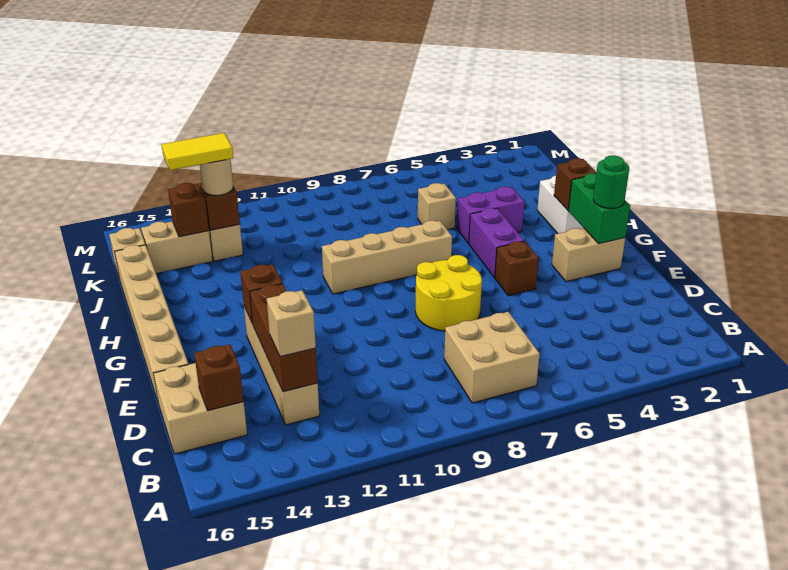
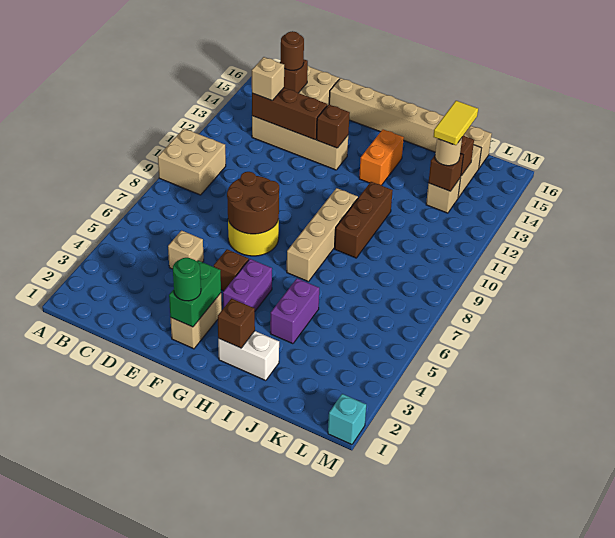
tan brick B7:C8 level 1 -> tan brick A9:B10 level 1
none -> brown round brick C15 level 3
none -> brown round brick E7:F8 level 2
green brick F2:G2 level 2 -> green brick F2:F3 level 2
purple brick G5:H5 level 1 -> purple brick G4:G5 level 1
none -> orange brick H13:H14 level 1
none -> brown brick I9:I11 level 1
tan brick J6 level 1 -> tan brick D5 level 1
none -> cyan brick M1 level 1

